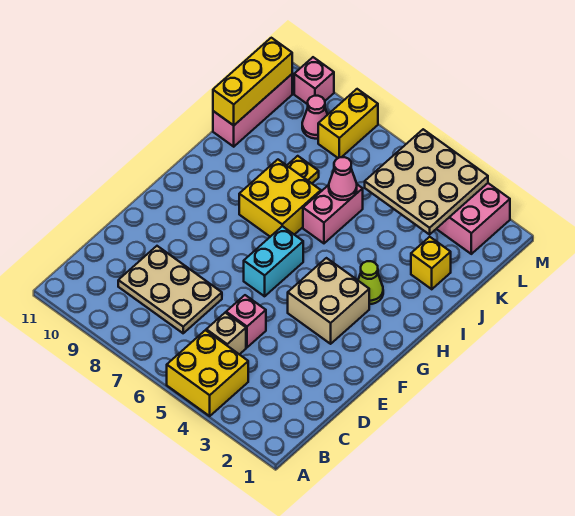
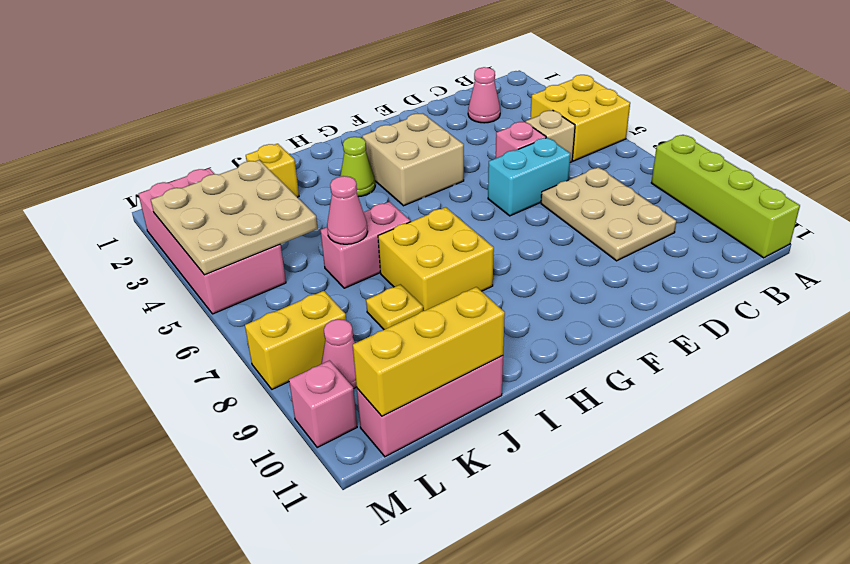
none -> lime brick A8:A11 level 1
none -> pink cone C2 level 1
cyan brick F6:G6 level 1 -> cyan brick D6:E6 level 1

